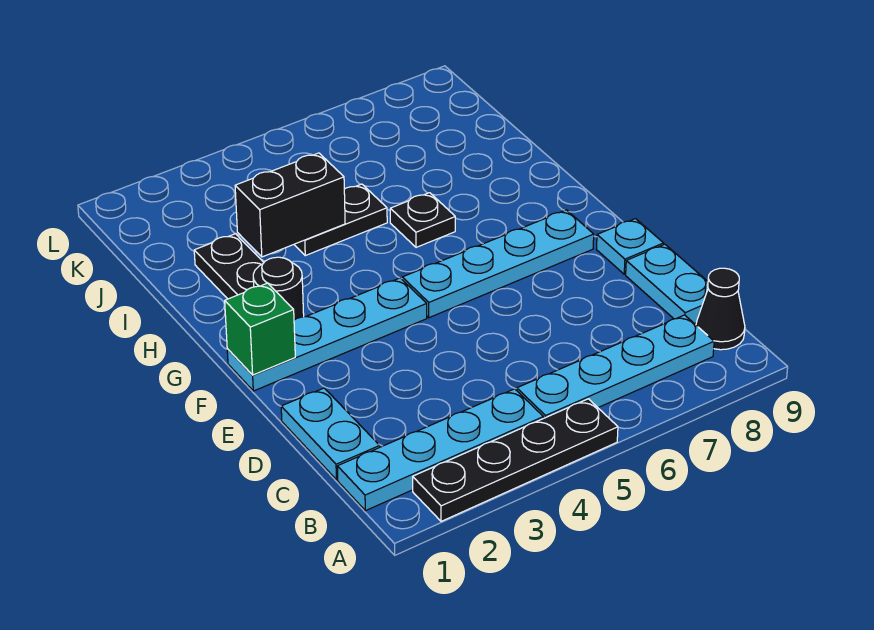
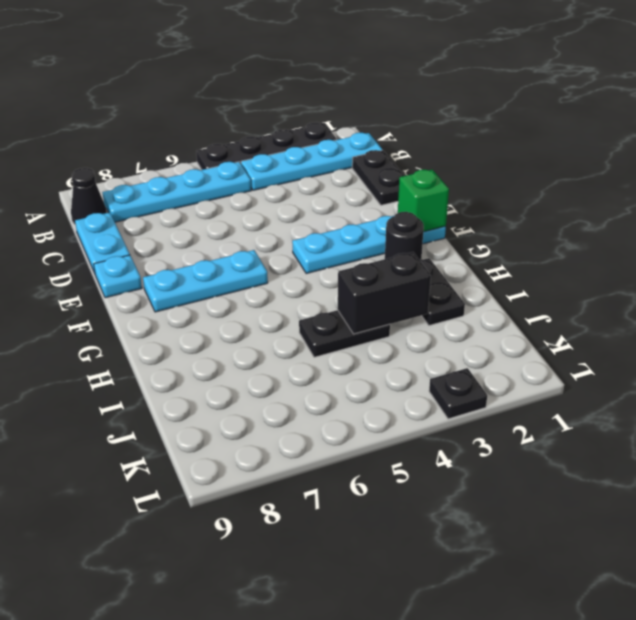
cyan plate C1:D1 level 1 -> black plate C1:D1 level 1
cyan plate F5:F8 level 1 -> cyan plate F6:F8 level 1
black plate H6 level 1 -> black plate L3 level 1

